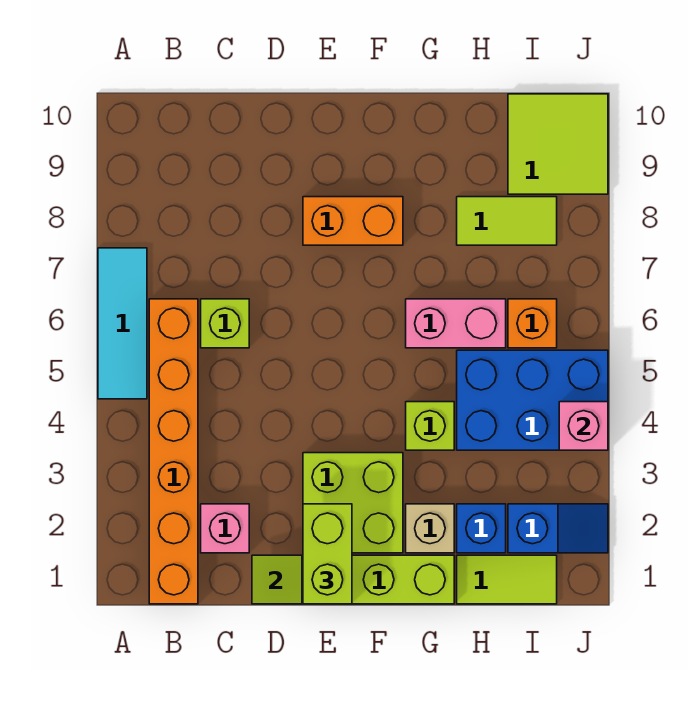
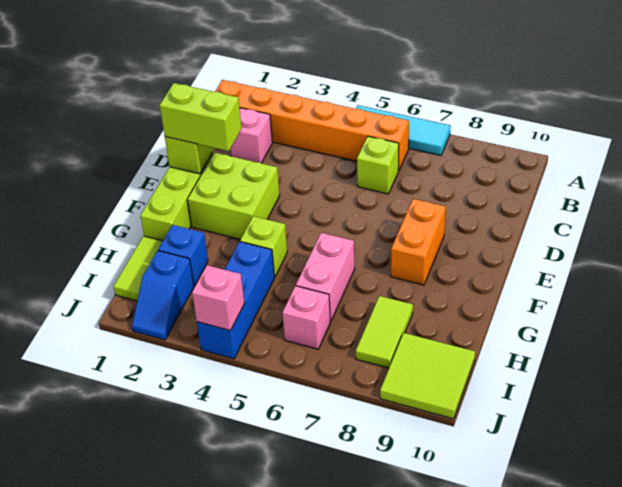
tan brick G2 level 1 -> none
blue brick H4:J5 level 1 -> blue brick H4:J4 level 1
orange brick I6 level 1 -> pink brick I6 level 1

